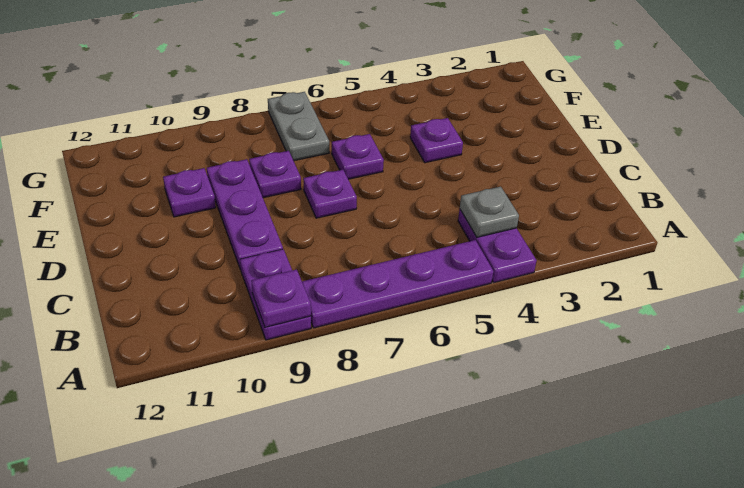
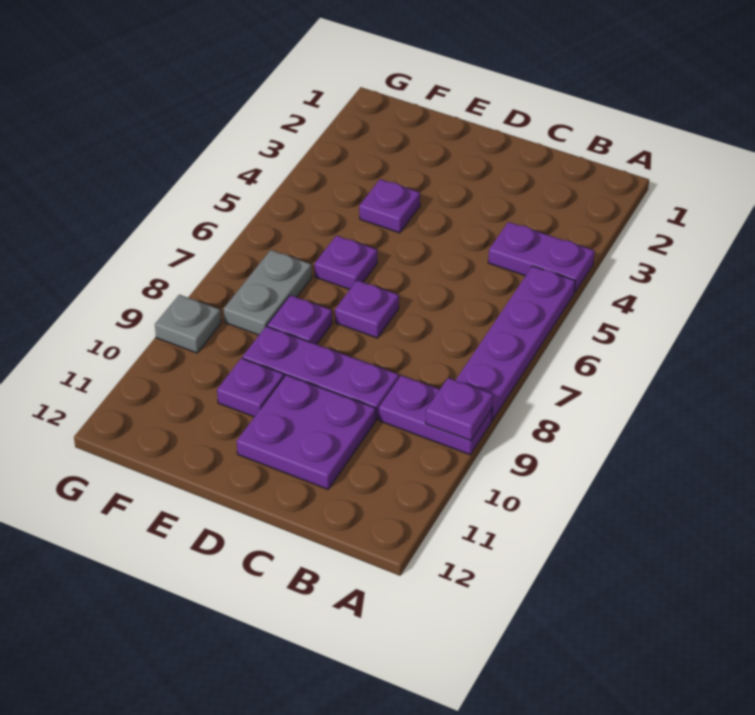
grey plate B4 level 2 -> grey plate G9 level 1
none -> purple plate C10:D11 level 1
grey plate F7:G7 level 1 -> grey plate F7:F8 level 1

